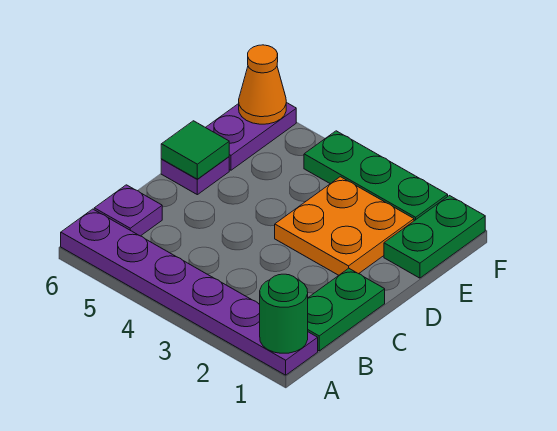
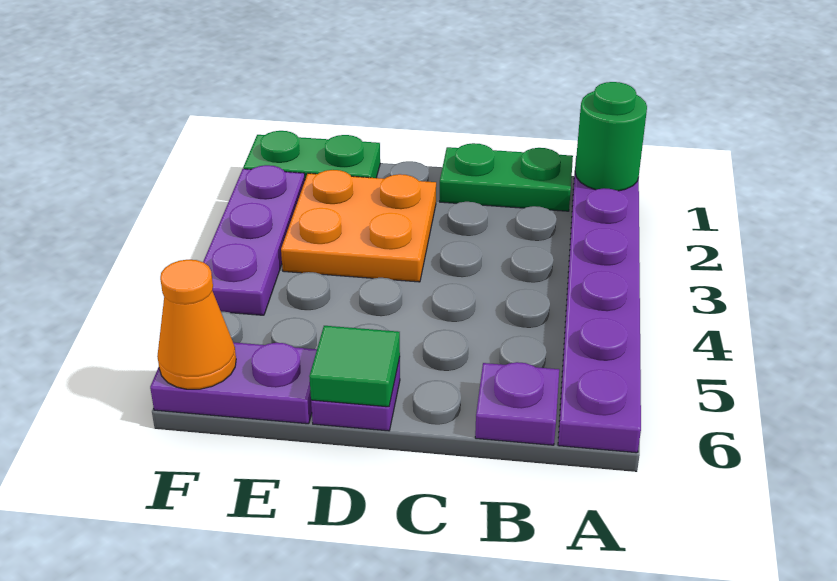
green plate F2:F4 level 1 -> purple plate F2:F4 level 1

